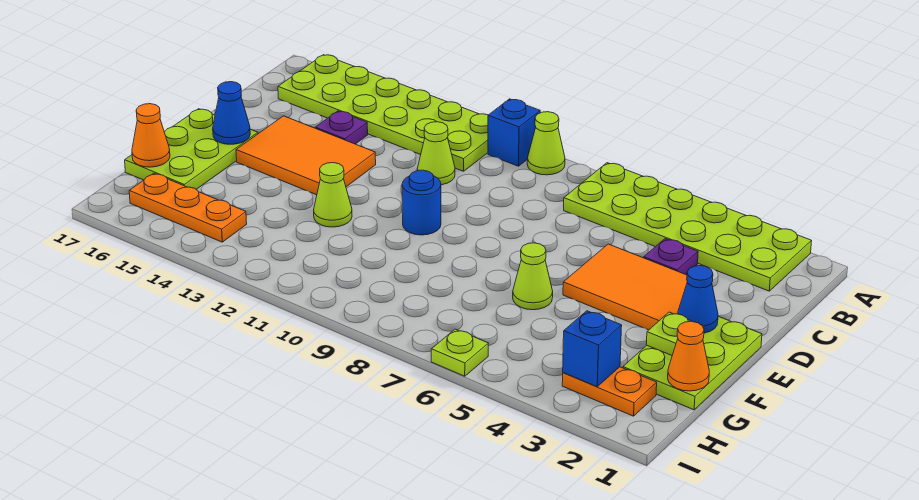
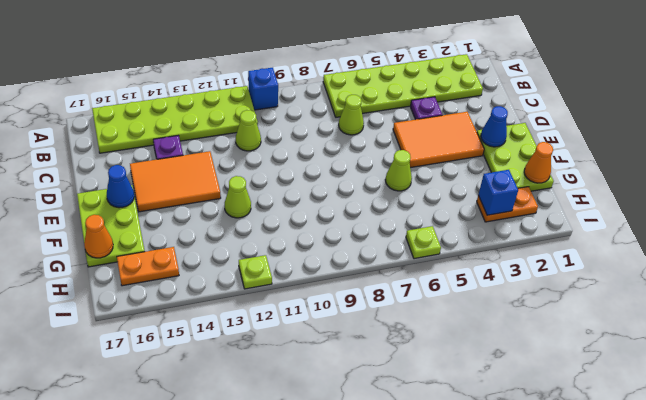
lime cone A9 level 1 -> lime cone C7 level 1
blue round brick E10 level 1 -> none
lime plate F2 level 2 -> lime plate I12 level 1
orange plate H14:H16 level 1 -> orange plate H15:H16 level 1

